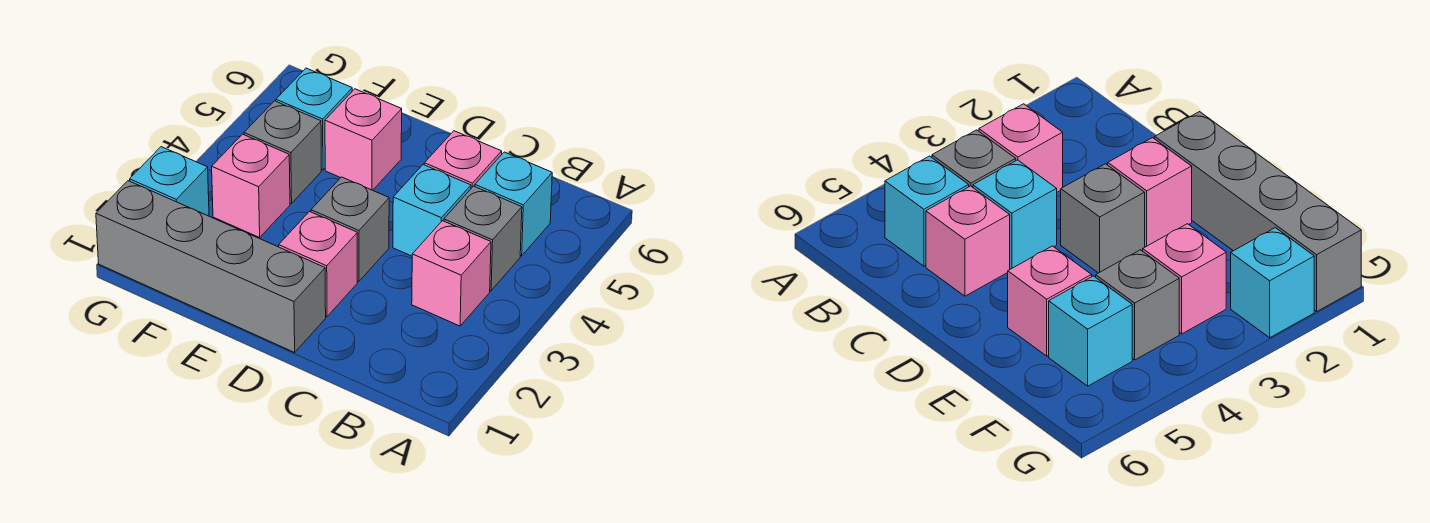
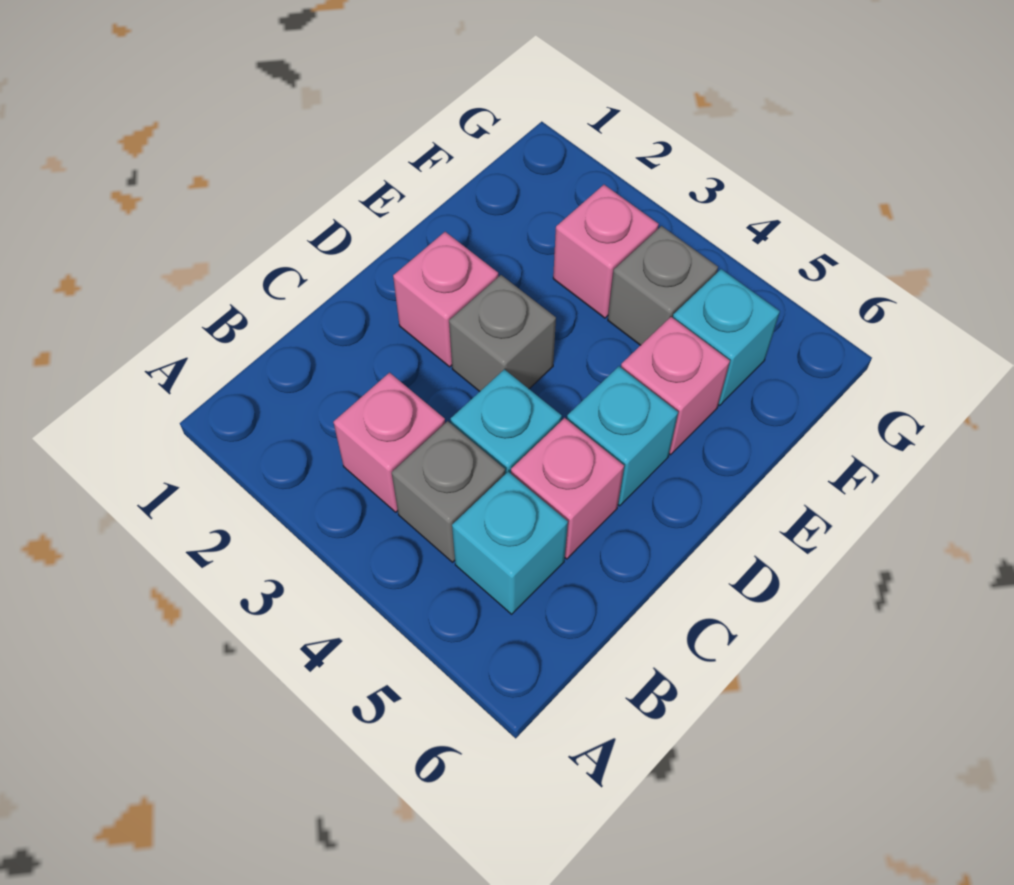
grey brick D1:G1 level 1 -> none
cyan brick G2 level 1 -> cyan brick D5 level 1

